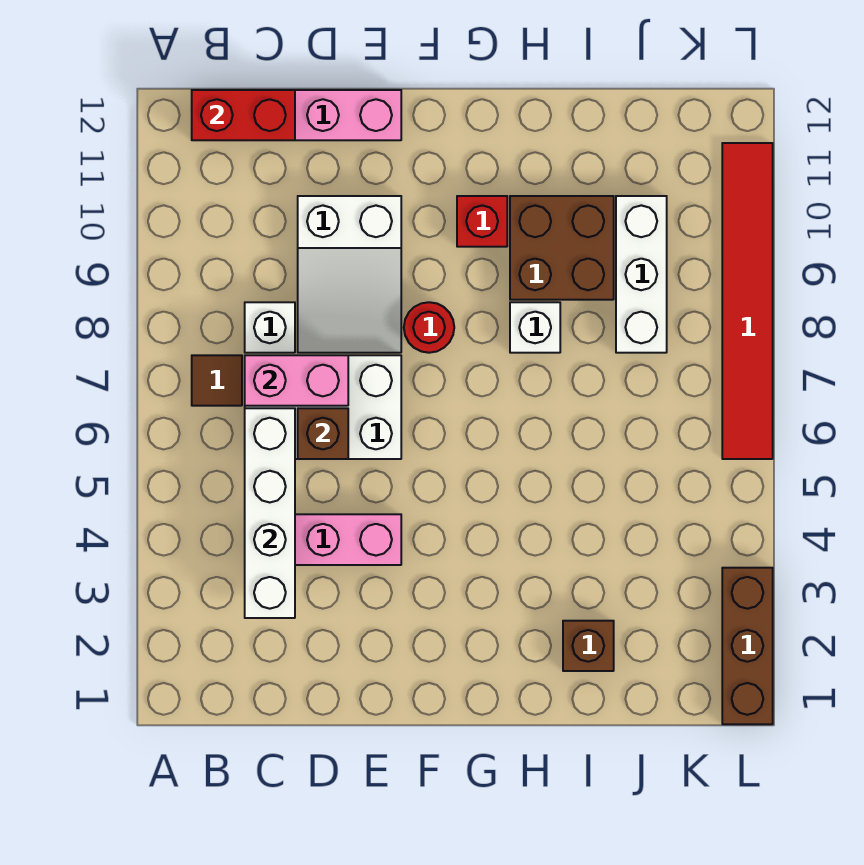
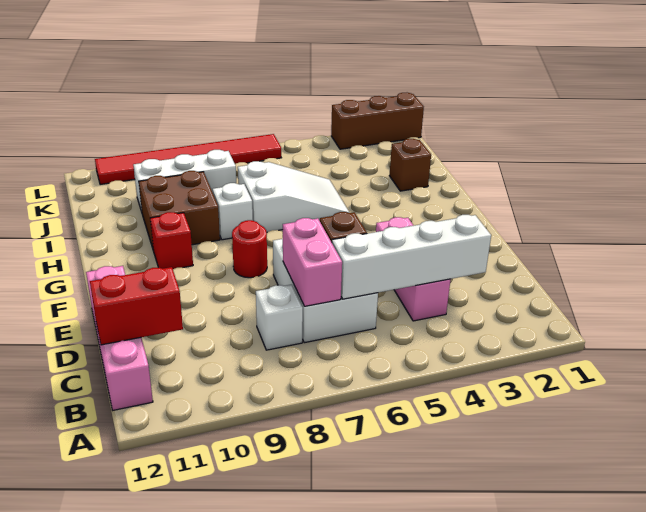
brown tile B7 level 1 -> none
red brick B12:C12 level 2 -> red brick C11:C12 level 2
white slope D8:E10 level 1 top 10 -> white slope H5:I7 level 1 top 7

